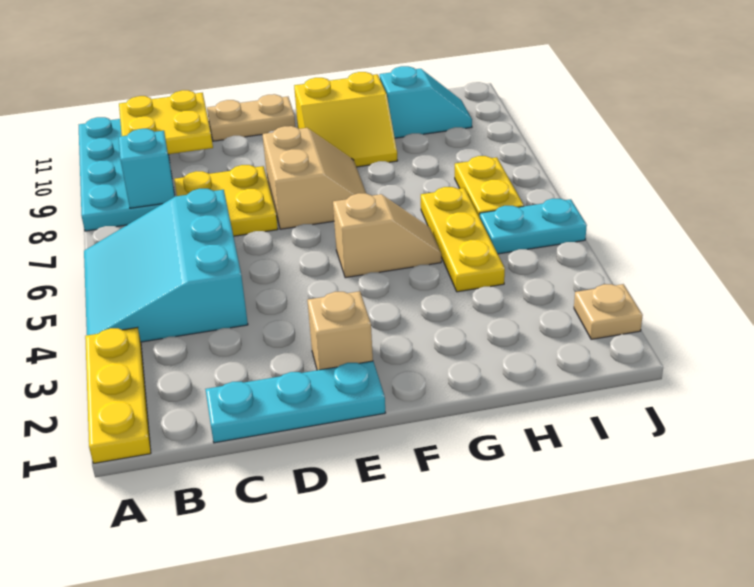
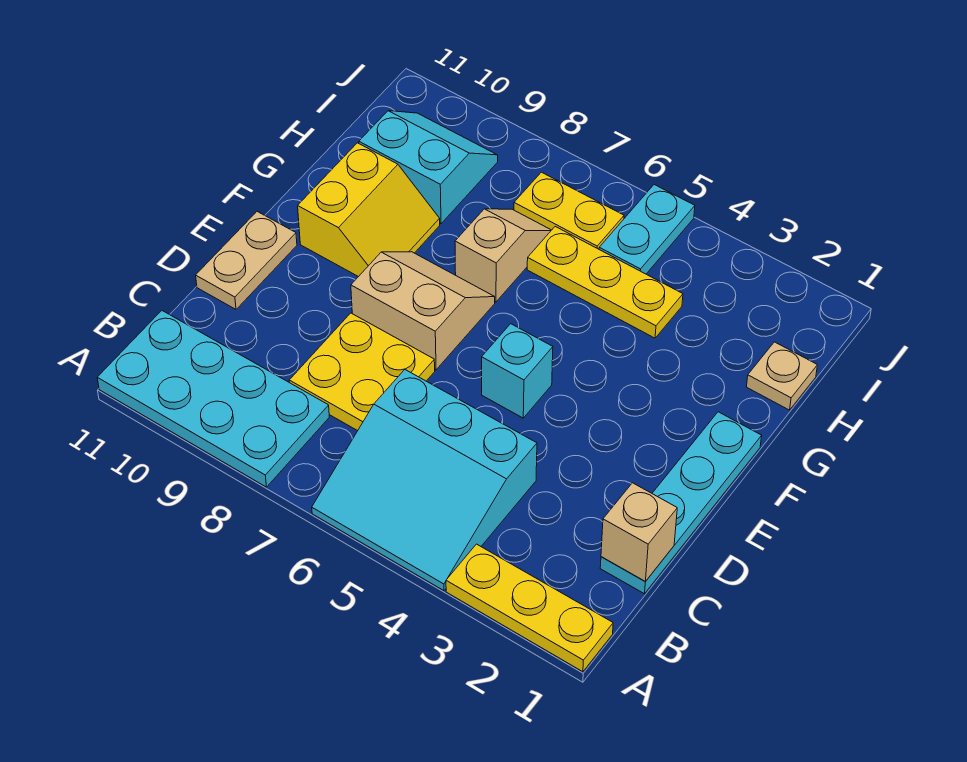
cyan brick B8 level 2 -> cyan brick E5 level 1
yellow plate B10:C11 level 2 -> none
cyan plate C1:E1 level 1 -> cyan plate C1:F1 level 1
tan brick E2 level 1 -> tan brick C1 level 2
tan slope F5:G5 level 1 top F -> tan slope G7:H7 level 1 top G
cyan slope H10:I10 level 1 top H -> cyan slope H9:I10 level 1 top H
tan plate J2 level 1 -> tan plate H1 level 1

